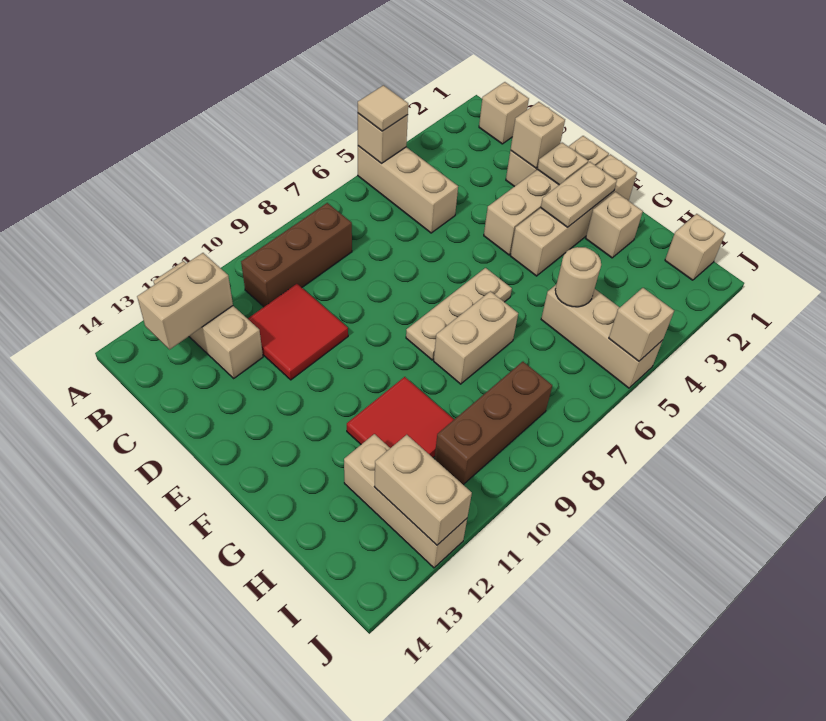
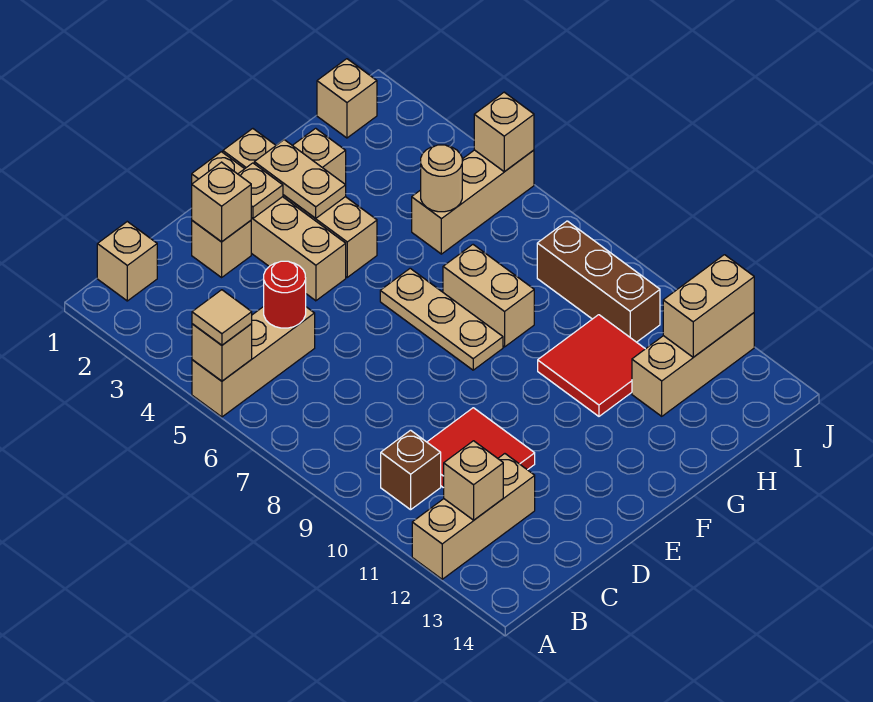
brown brick B8:B10 level 1 -> brown brick B10 level 1
tan brick B12:B13 level 2 -> tan brick B12 level 2
none -> red round brick C5 level 2

